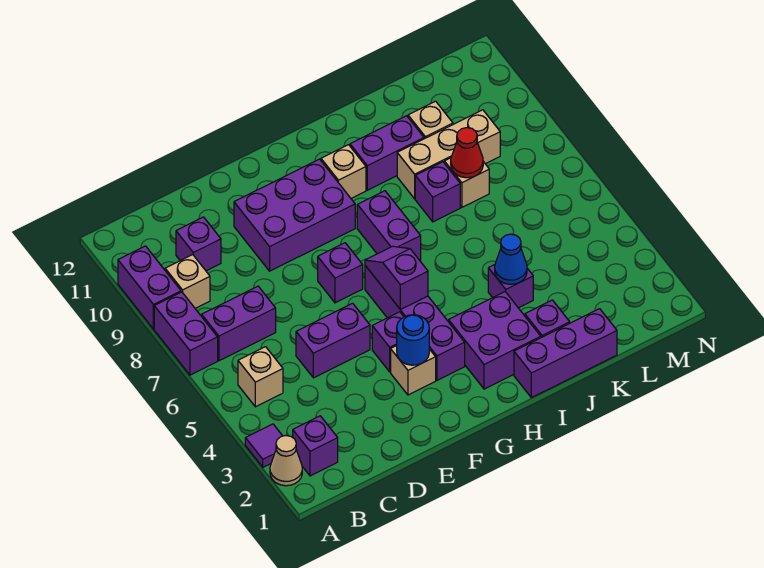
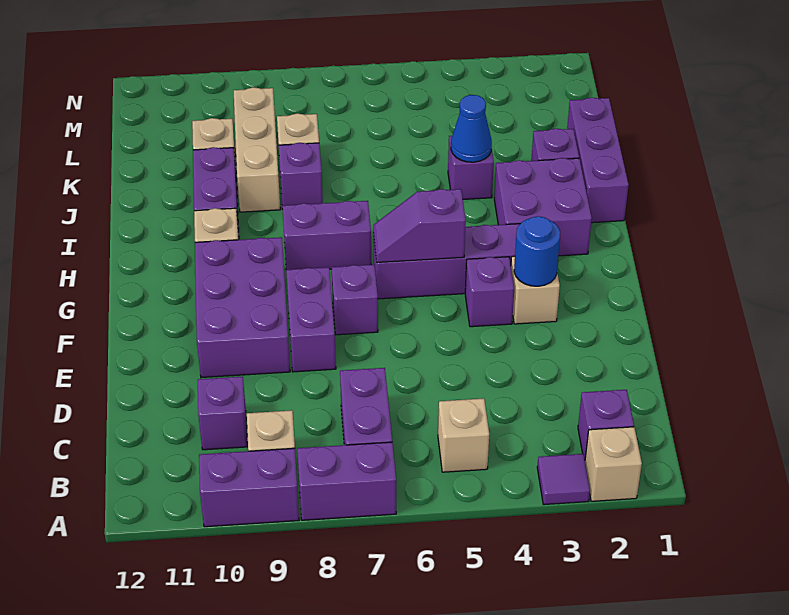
tan cone A2 level 1 -> tan brick A2 level 1
purple brick D5:E5 level 1 -> purple brick E8:F8 level 1
red cone K8 level 2 -> none

